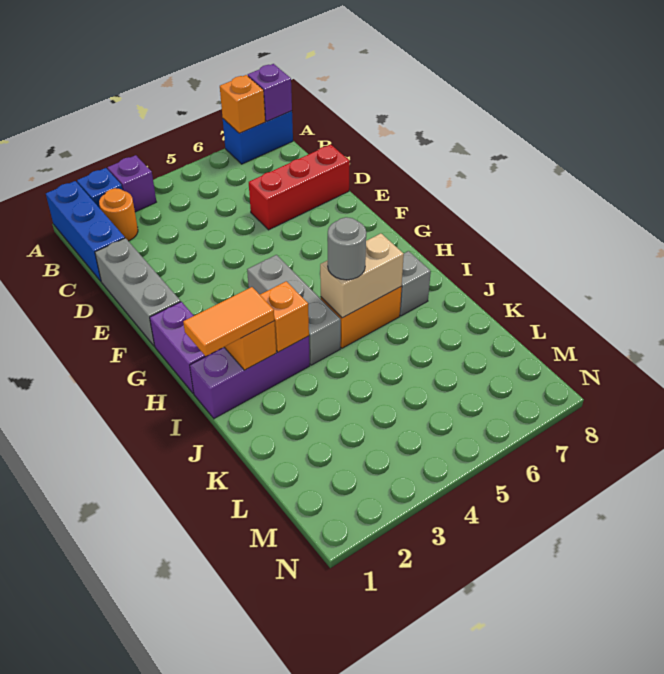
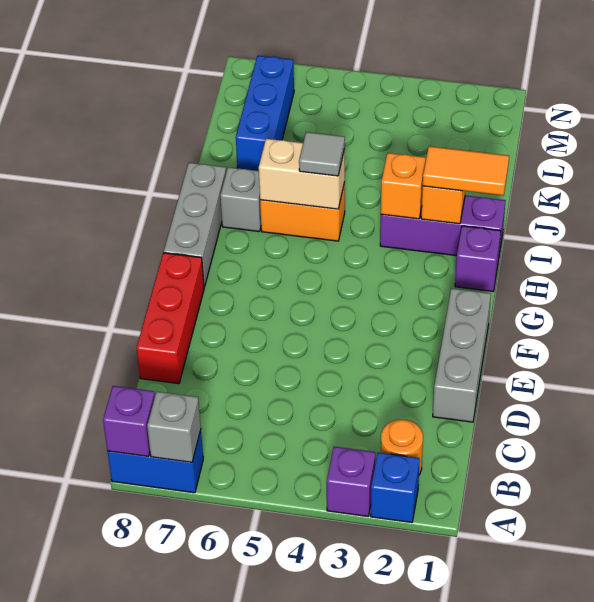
blue brick A1:C1 level 1 -> blue brick K7:M7 level 1
orange brick A7 level 2 -> grey brick A7 level 2
red brick D6:D8 level 1 -> red brick D8:F8 level 1
purple brick G1:H1 level 1 -> purple brick H1 level 1
grey brick G4:I4 level 1 -> grey brick G8:I8 level 1
grey round brick I5 level 3 -> grey tile I5 level 3

